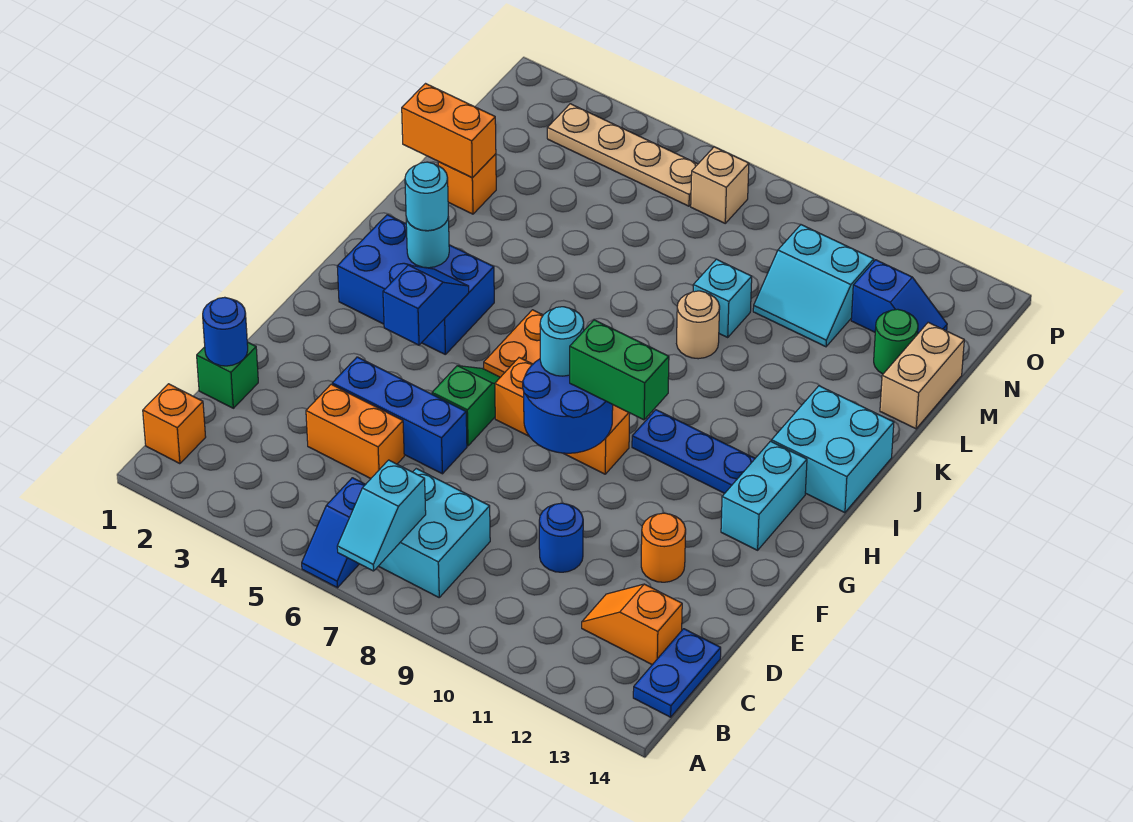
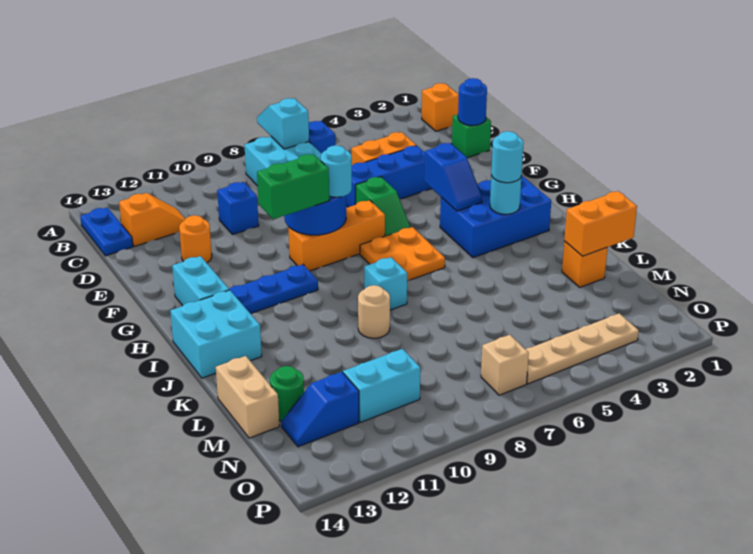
blue round brick D10 level 1 -> blue brick D10 level 1
cyan brick L9 level 1 -> cyan brick J8 level 1

